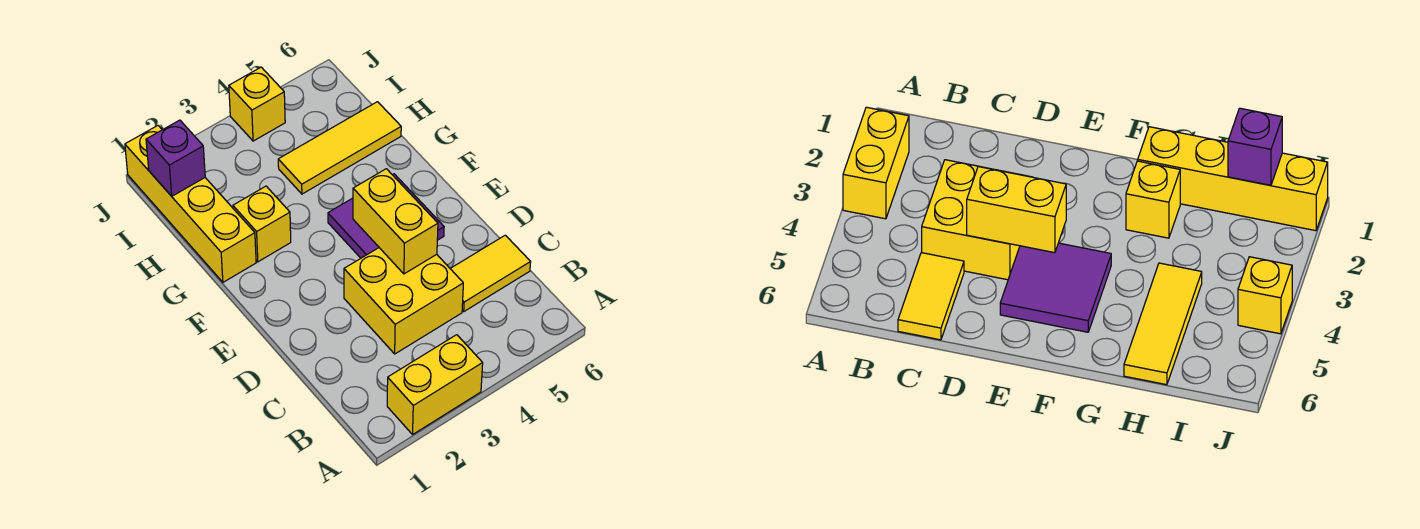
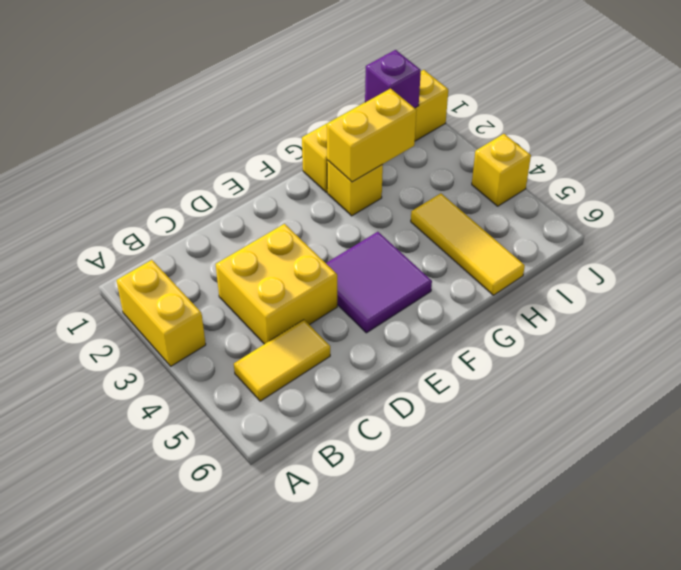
yellow tile C5:C6 level 1 -> yellow tile B5:C5 level 1
yellow brick D4:E4 level 2 -> yellow brick G2:H2 level 2

